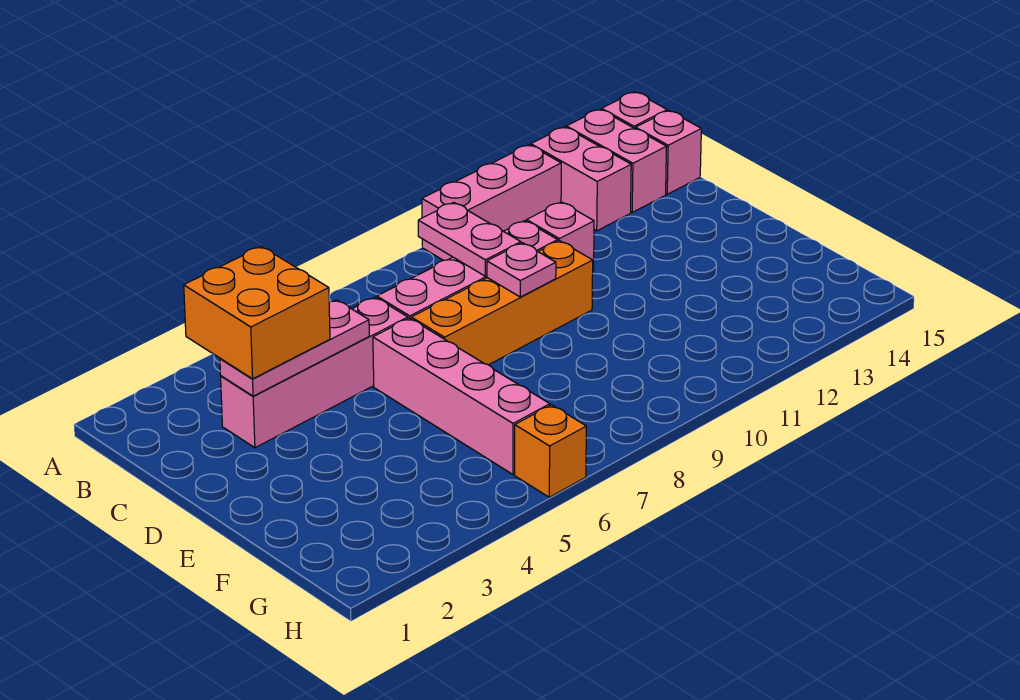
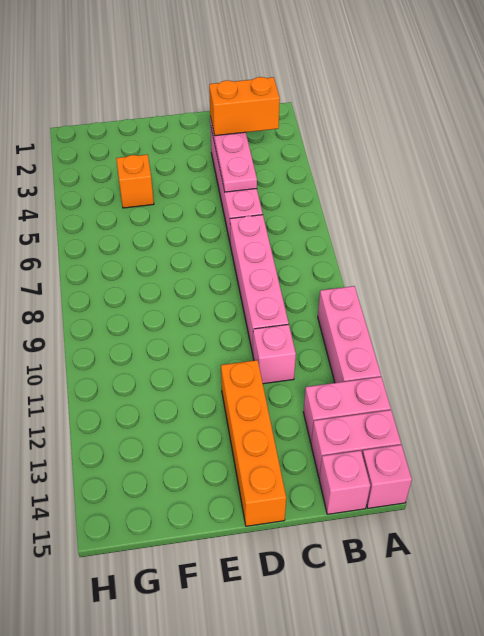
orange brick B3:C4 level 3 -> orange brick B3:C3 level 3
pink plate B9:C9 level 2 -> none
pink brick D6:G6 level 1 -> none
orange brick D7:D10 level 1 -> orange brick D12:D15 level 1
pink plate D9 level 2 -> none
orange brick H6 level 1 -> orange brick F4 level 1

